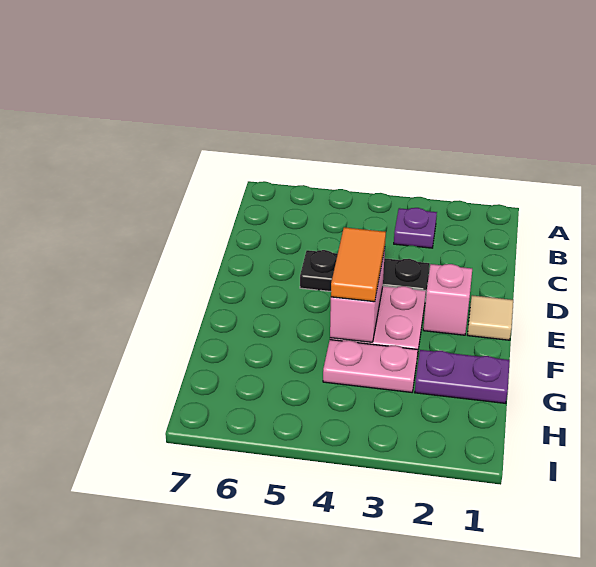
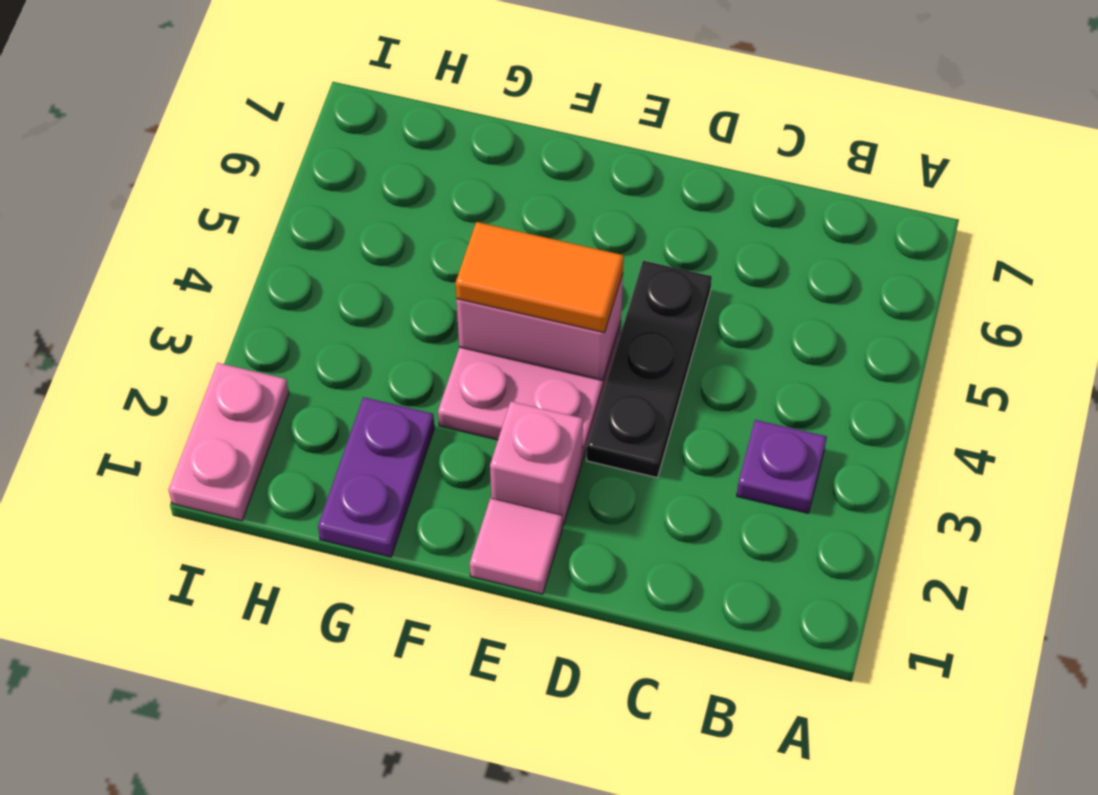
tan tile E1 level 1 -> pink tile E1 level 1
pink plate G3:G4 level 1 -> pink plate I1:I2 level 1

